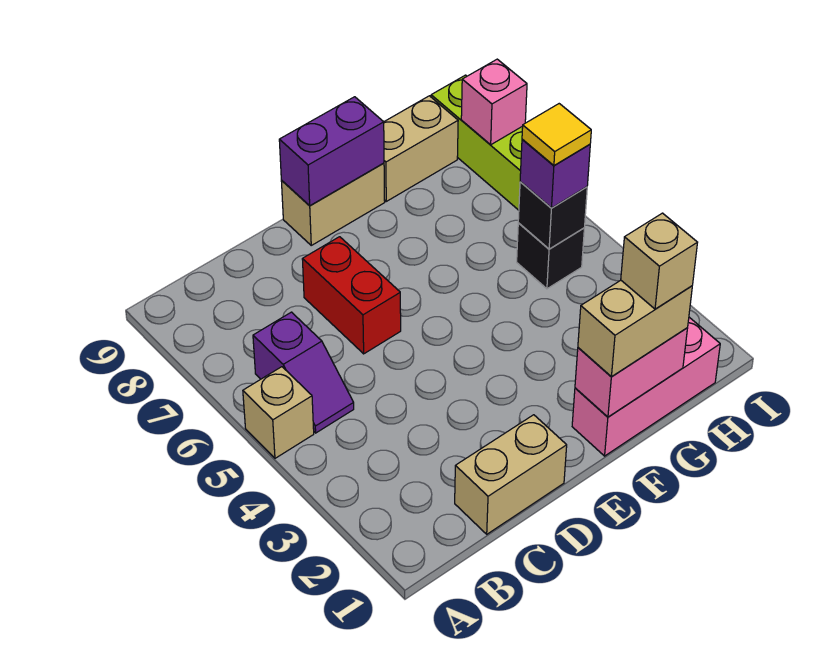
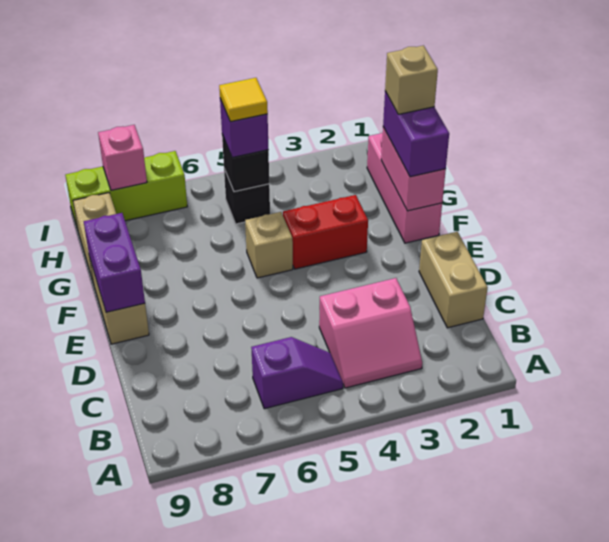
tan brick A5 level 1 -> tan brick F5 level 1
none -> pink slope B3:C4 level 1 top C
red brick D6:D7 level 1 -> red brick F3:F4 level 1
tan brick F1:G1 level 3 -> purple brick F1:G1 level 3

